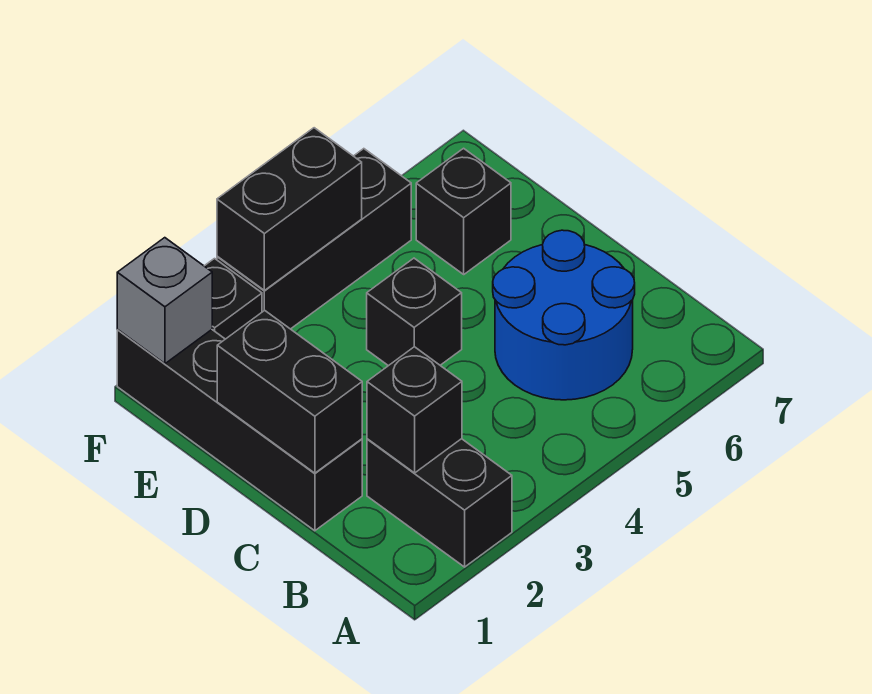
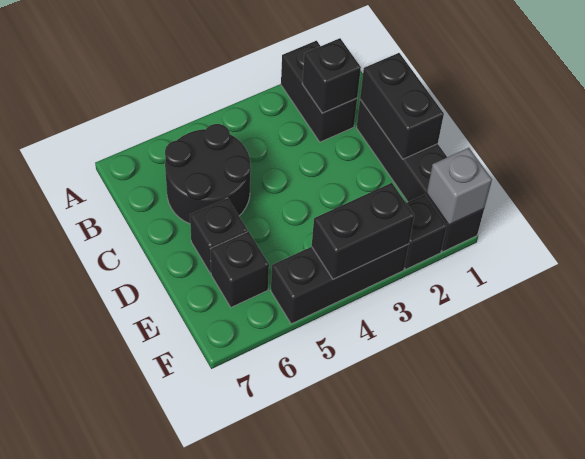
blue round brick B5:C6 level 1 -> black round brick B5:C6 level 1
black brick D4 level 1 -> black brick D6 level 1

